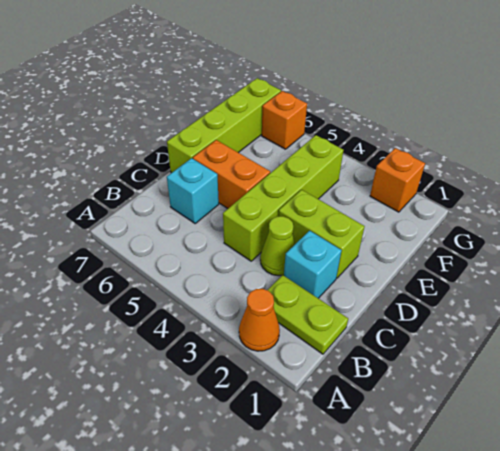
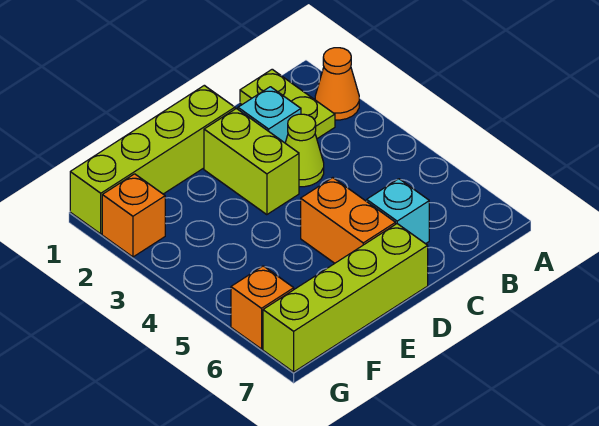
lime brick C4:F4 level 1 -> lime brick D1:G1 level 1

